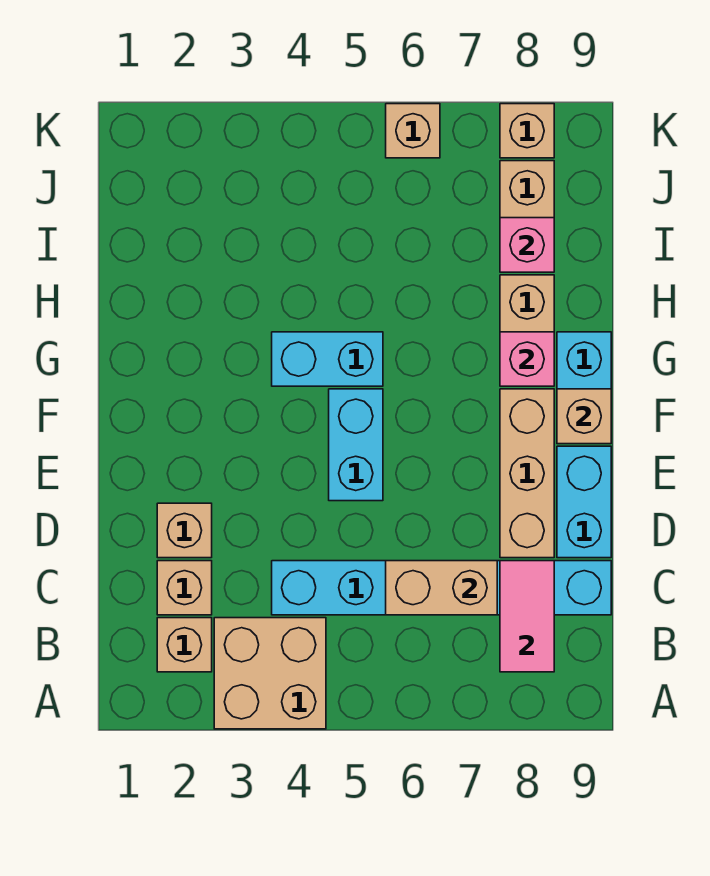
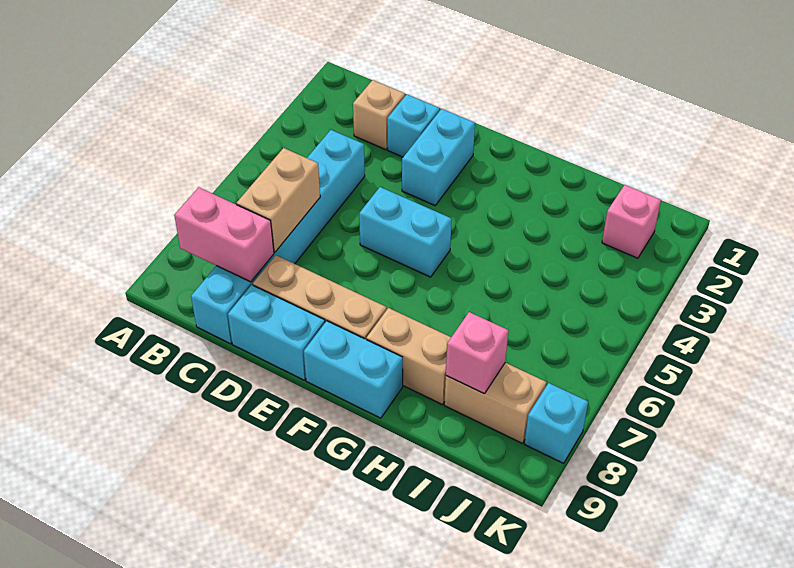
tan brick A3:B4 level 1 -> none
tan brick B2 level 1 -> none
pink tile B8:C8 level 2 -> pink brick B8:C8 level 2
tan brick D2 level 1 -> cyan brick D2 level 1
tan brick F9 level 2 -> none
cyan brick G4:G5 level 1 -> cyan brick E2:E3 level 1
pink brick G8 level 2 -> pink brick J2 level 1
tan brick K6 level 1 -> none
tan brick K8 level 1 -> cyan brick K8 level 1

